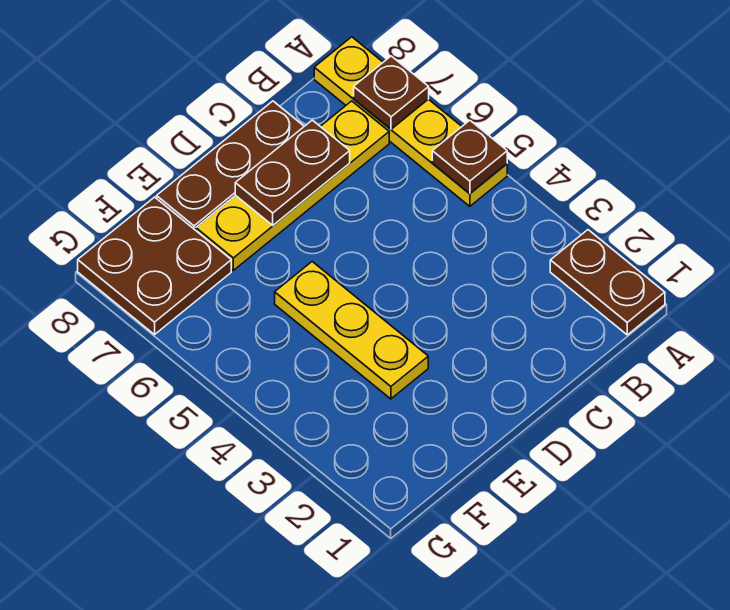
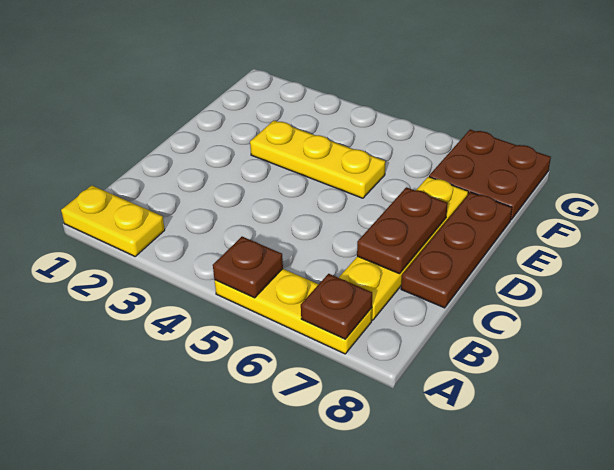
brown plate A1:A2 level 1 -> yellow plate A1:A2 level 1
yellow plate A5:A8 level 1 -> yellow plate A5:A7 level 1

